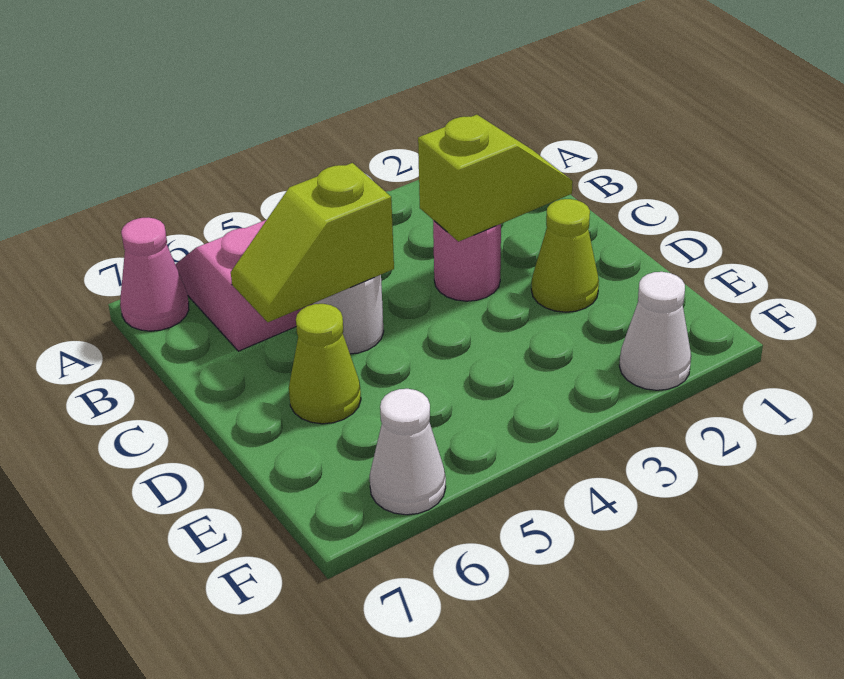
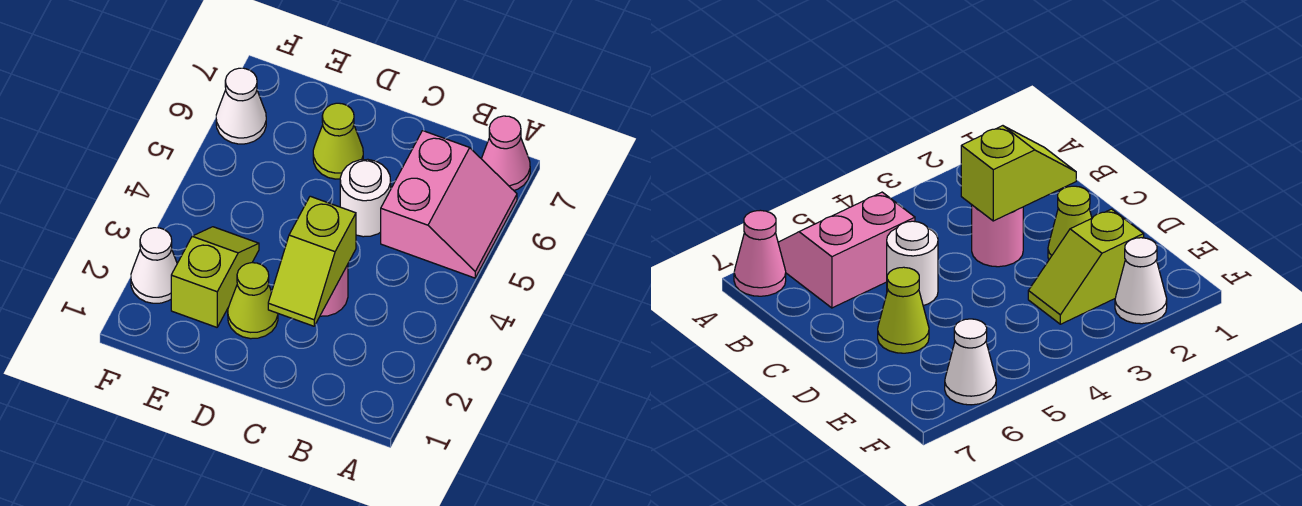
lime slope C5:C6 level 2 top 5 -> lime slope E2:E3 level 1 top 2

